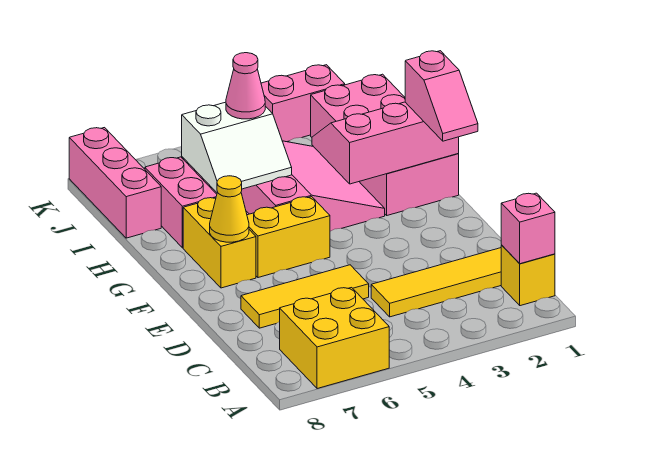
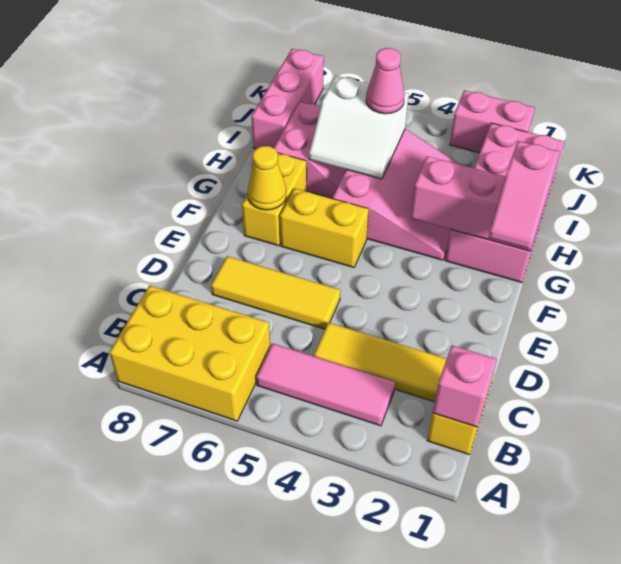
yellow brick A6:B7 level 1 -> yellow brick A6:B8 level 1
none -> pink tile B3:B5 level 1

